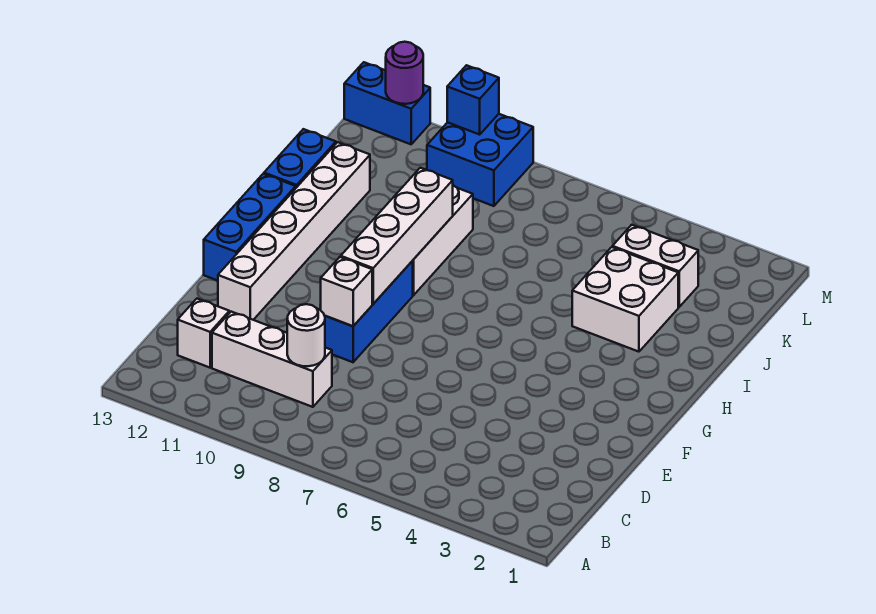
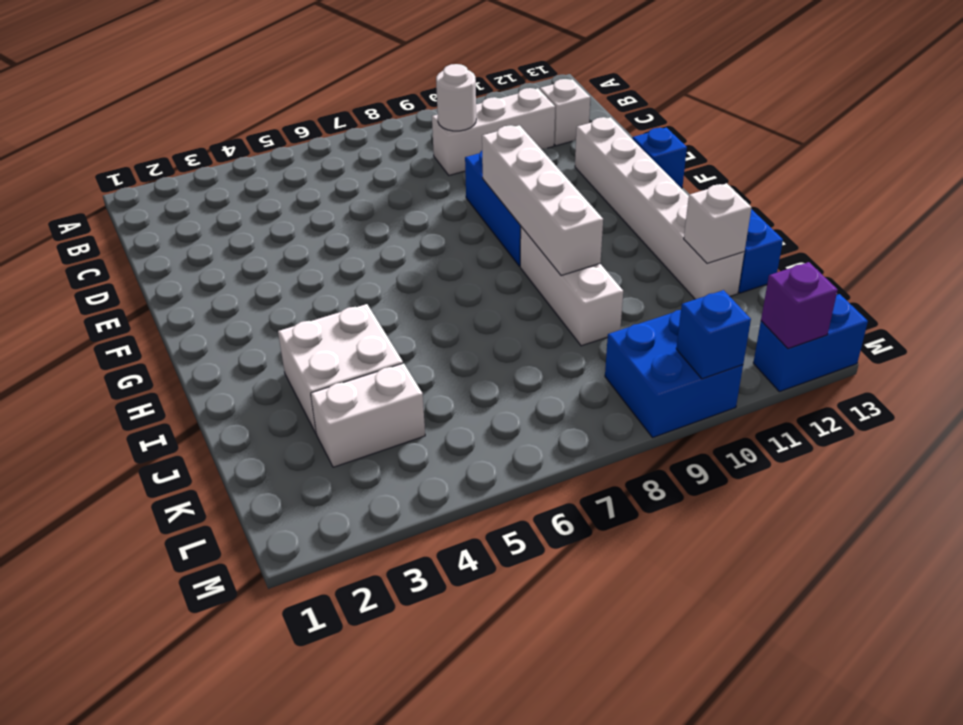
white brick E9 level 2 -> white brick J12 level 2
blue brick F13:H13 level 1 -> blue brick F13 level 1
purple round brick M12 level 2 -> purple brick M12 level 2

